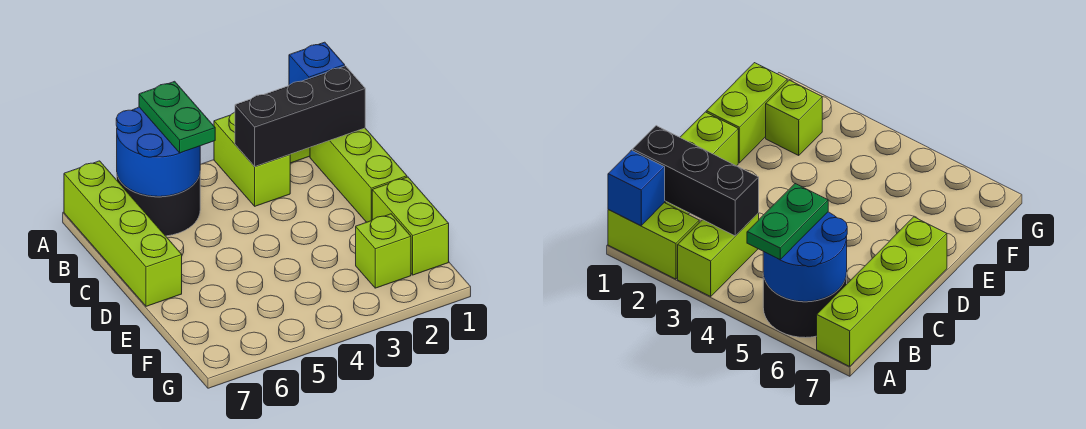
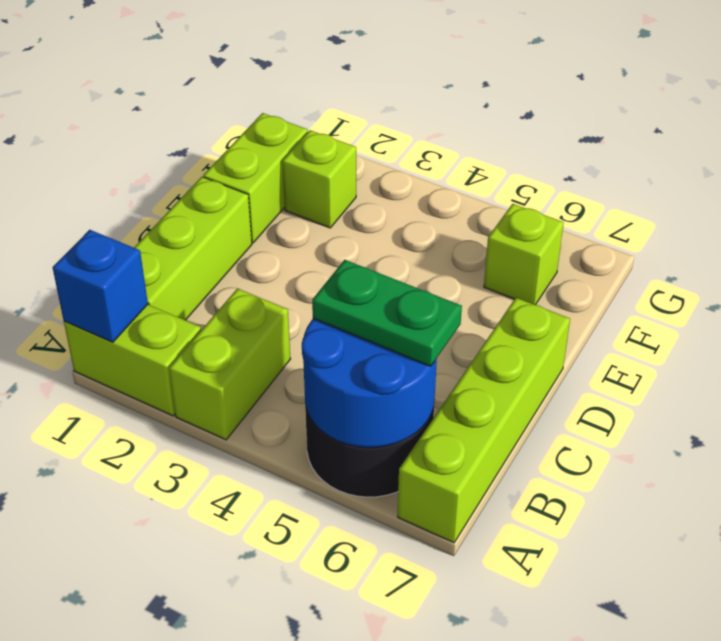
green plate A5:B5 level 3 -> green plate B5:B6 level 3
black brick B1:B3 level 2 -> none
none -> lime brick F6 level 1

